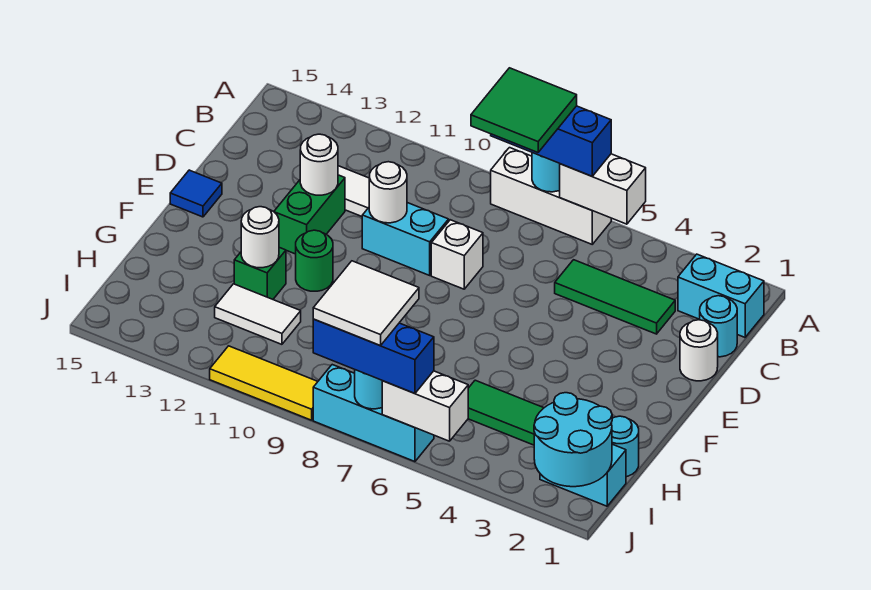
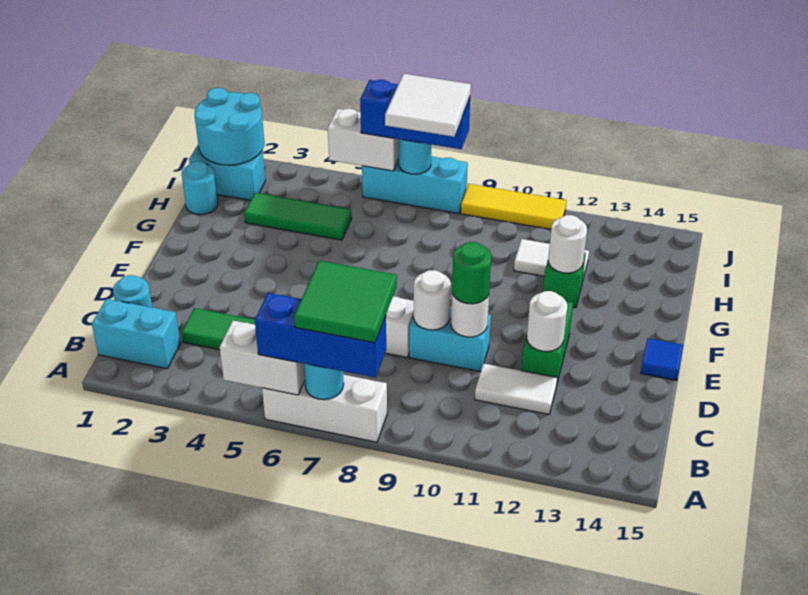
white round brick D1 level 1 -> white round brick D9 level 2
green round brick F11 level 1 -> green round brick D10 level 3

